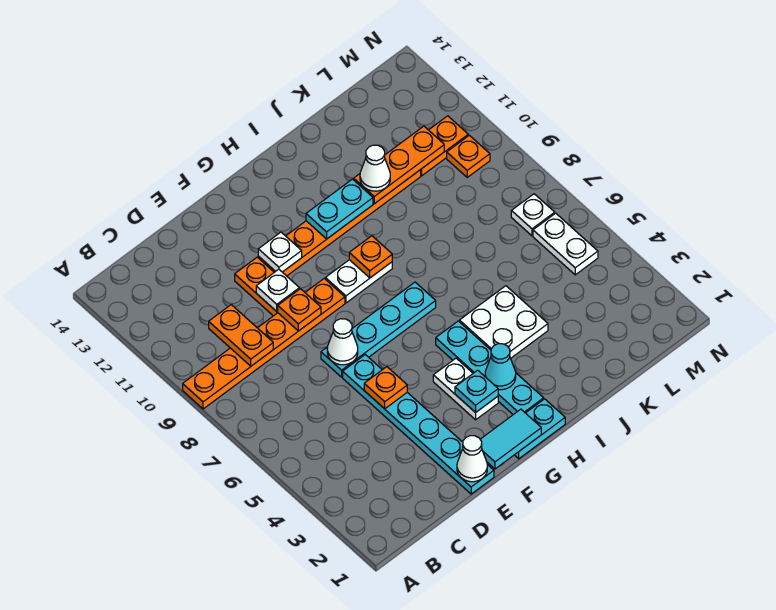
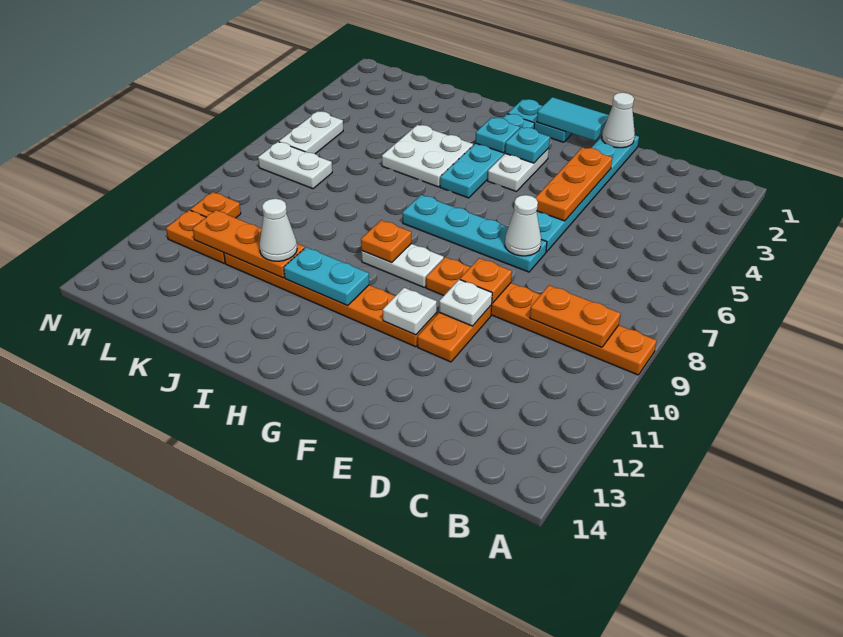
orange plate C9:C10 level 2 -> orange plate B9:C9 level 2
orange plate E5 level 2 -> orange plate E3:E5 level 2
cyan cone H3 level 2 -> cyan plate H3 level 2
white plate M7 level 1 -> white plate L7:M7 level 1

